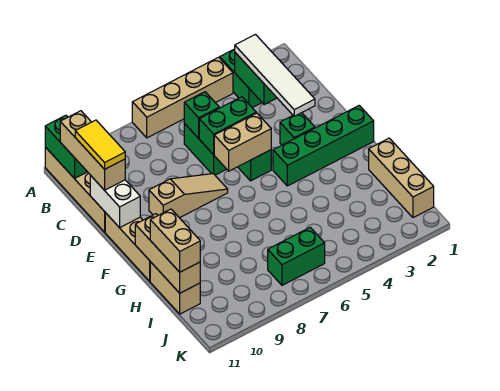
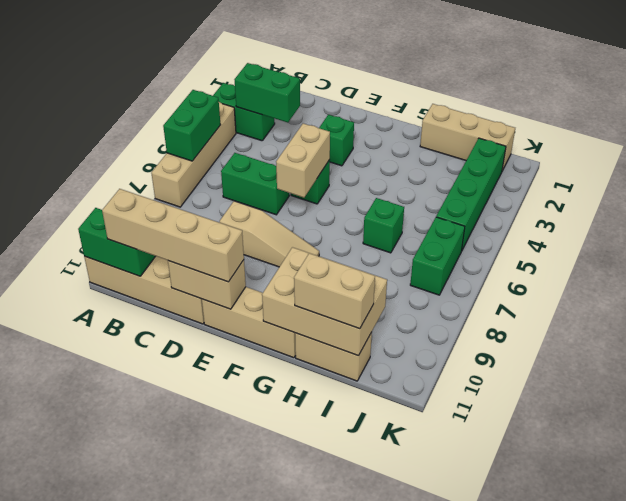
white tile B3:E3 level 3 -> none
tan brick B11:D11 level 3 -> tan brick B11:E11 level 3
green brick C6 level 2 -> green brick H6 level 1
yellow tile C11:D11 level 4 -> none
green brick D5:D6 level 2 -> green brick A5:A6 level 2
white brick D11:E11 level 2 -> tan brick D11:E11 level 2
tan slope E7:E9 level 1 top 9 -> tan slope D8:F8 level 1 top D
green brick F1:F4 level 1 -> green brick J2:J5 level 1
tan brick G11:I11 level 2 -> tan brick G10:I11 level 2

